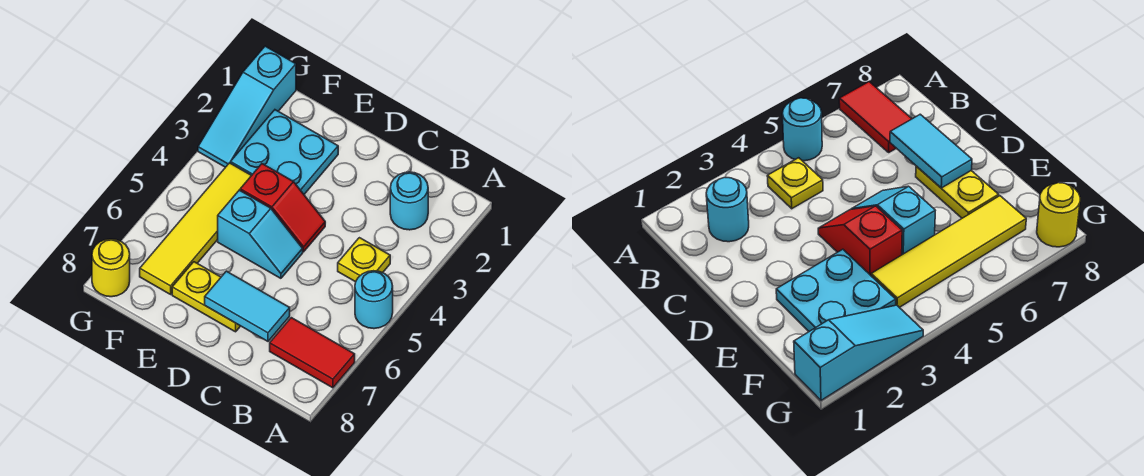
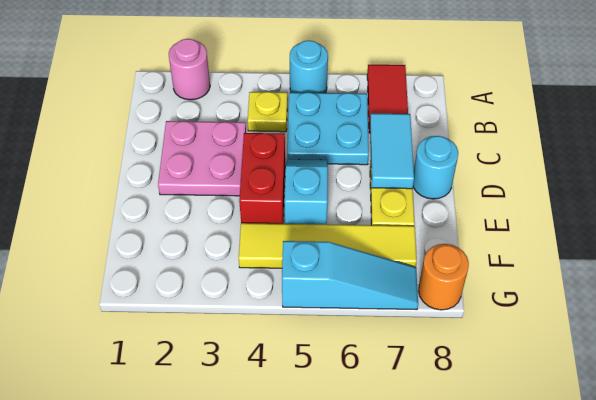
none -> pink round brick A2 level 1
cyan round brick B2 level 1 -> cyan round brick D8 level 1
none -> pink plate C2:D3 level 1
red slope D4:E4 level 1 top E -> red brick D4:E4 level 1
cyan plate E2:F3 level 1 -> cyan plate B5:C6 level 1
cyan slope G1:G3 level 1 top 1 -> cyan slope G5:G7 level 1 top 5
yellow round brick G8 level 1 -> orange round brick G8 level 1

